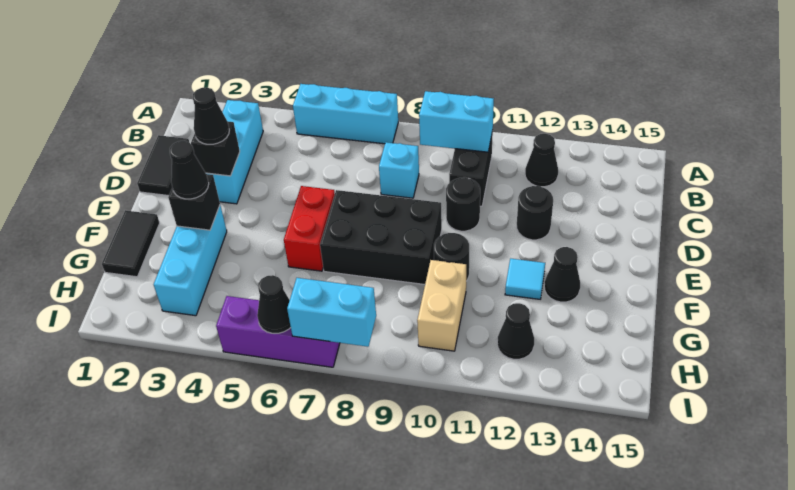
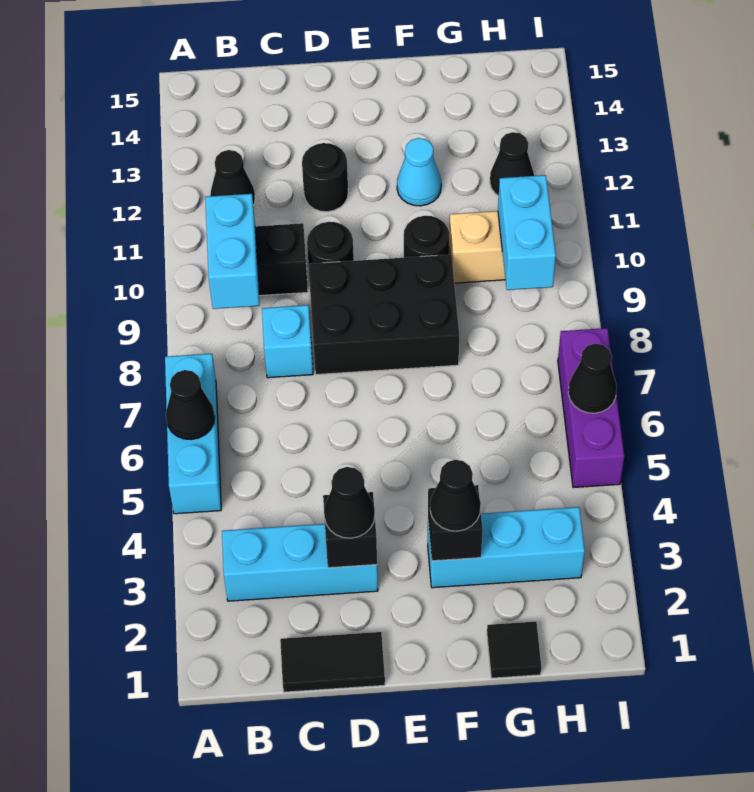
red brick E6:F6 level 1 -> none
black brick E7:F9 level 1 -> black brick D8:F9 level 1
black tile F1:G1 level 1 -> black tile G1 level 1
cyan tile F12 level 1 -> cyan cone F12 level 1
black cone F13 level 1 -> black cone A6 level 2
cyan brick I7:I8 level 2 -> cyan brick H9:H10 level 2

